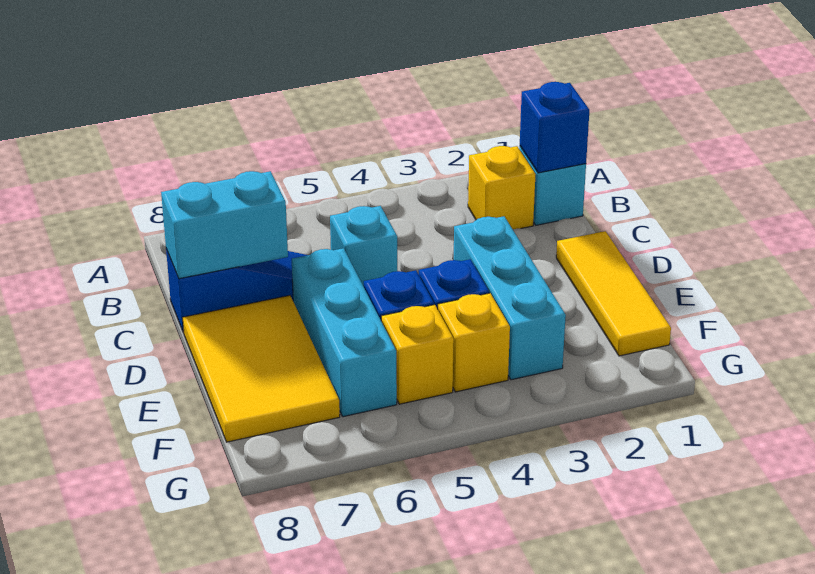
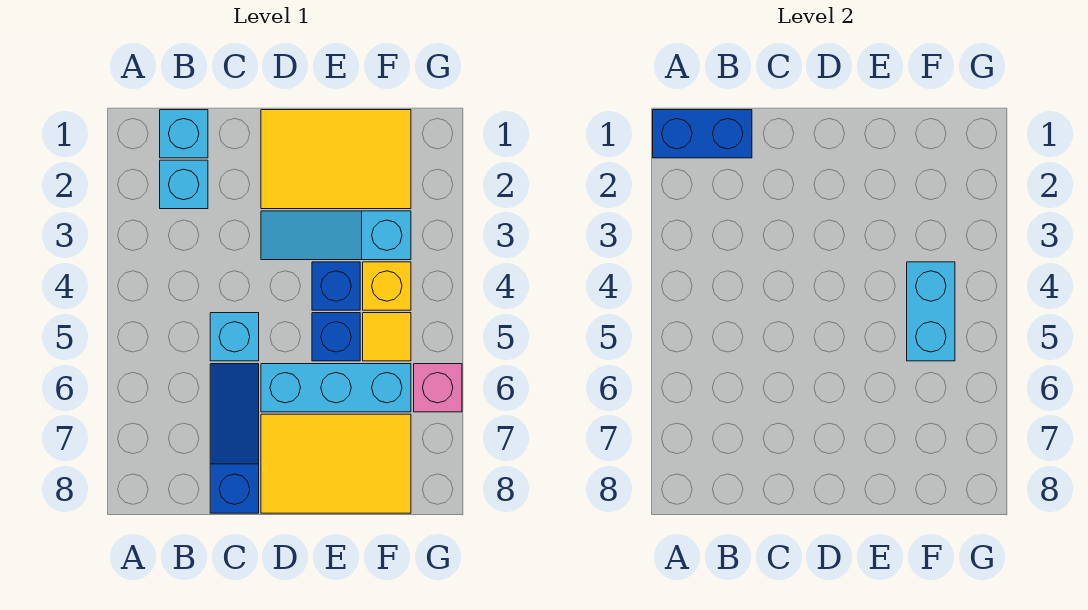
blue brick B1 level 2 -> blue brick A1:B1 level 2
yellow brick B2 level 1 -> cyan brick B2 level 1
cyan brick C7:C8 level 2 -> cyan brick F4:F5 level 2
yellow tile D1:F1 level 1 -> yellow tile D1:F2 level 1
cyan brick D3:F3 level 1 -> cyan slope D3:F3 level 1 top F
yellow brick F5 level 1 -> yellow tile F5 level 1
none -> pink brick G6 level 1

